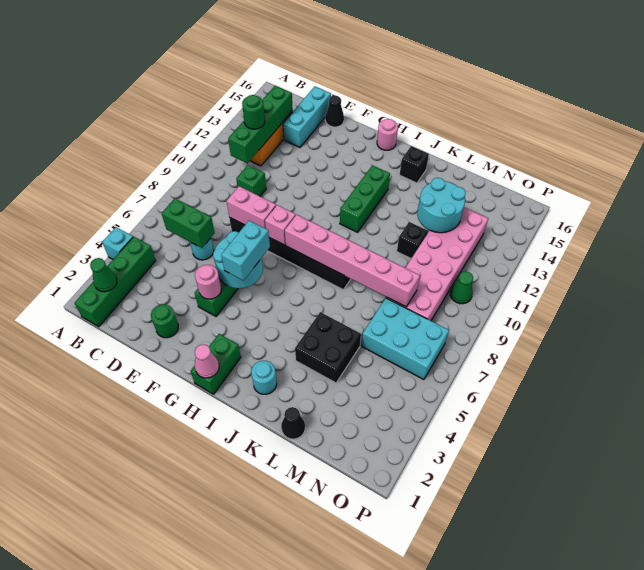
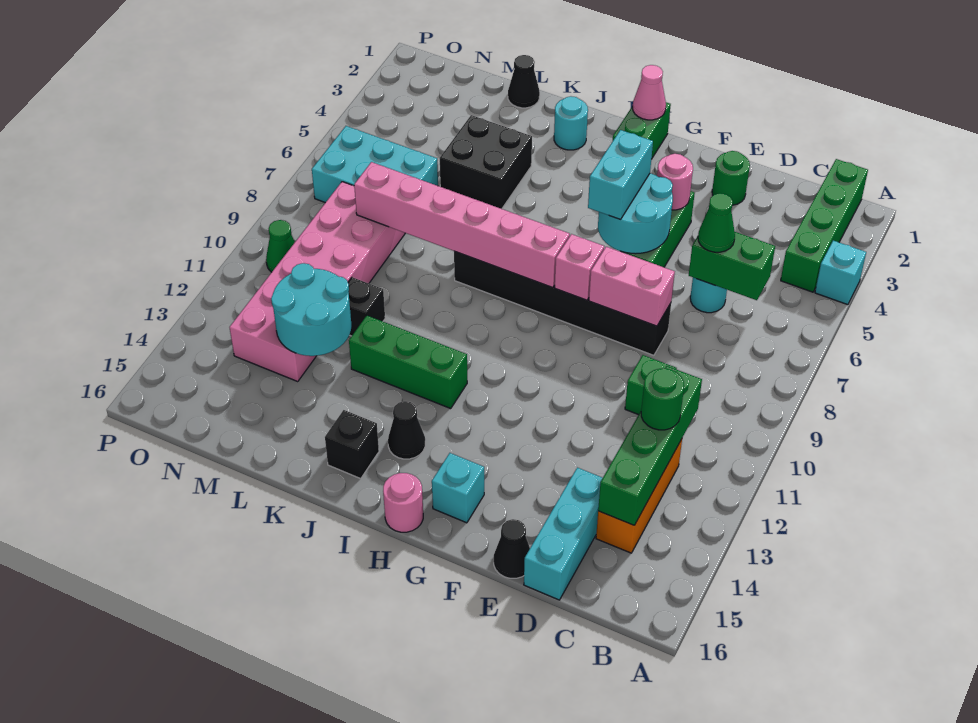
green cone B2 level 2 -> green cone D6 level 3
none -> cyan brick G15 level 1
green brick I11:I13 level 1 -> green brick I12:K12 level 1
none -> black cone I14 level 1

